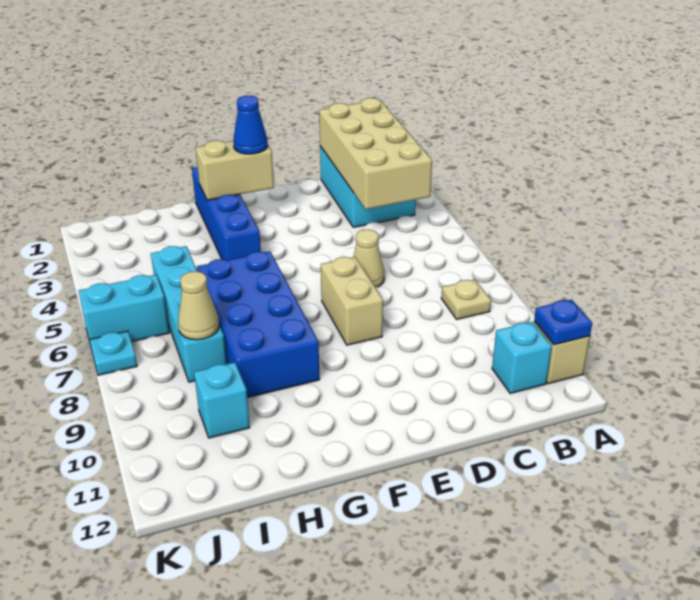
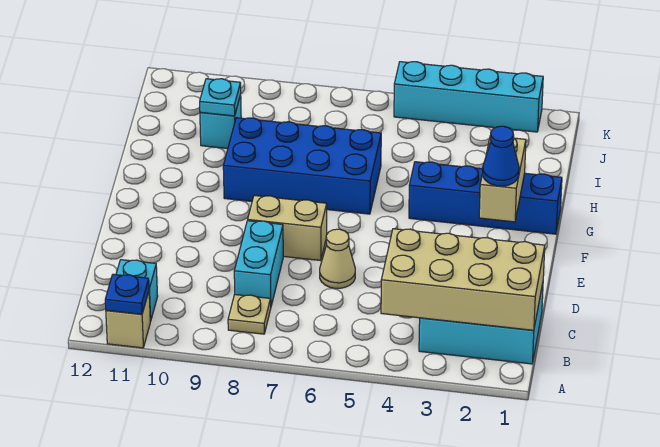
cyan brick I5:I8 level 1 -> cyan brick K2:K5 level 1
tan cone I8 level 2 -> none
cyan brick J6:K6 level 1 -> cyan brick C8:D8 level 1
cyan plate K7 level 1 -> cyan plate I10 level 2

